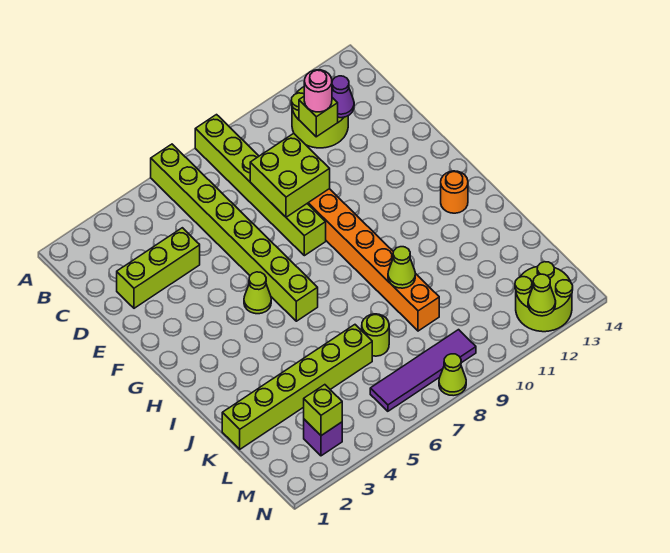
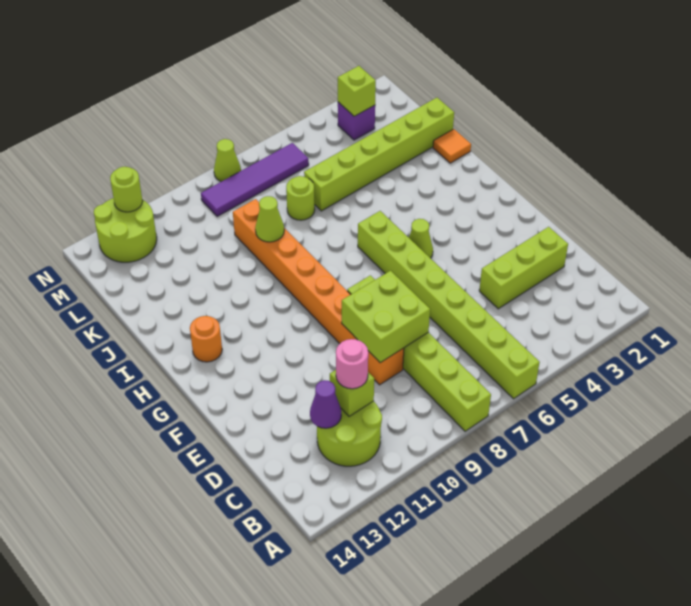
none -> orange tile J1 level 1
lime cone N12 level 2 -> lime round brick N12 level 2

